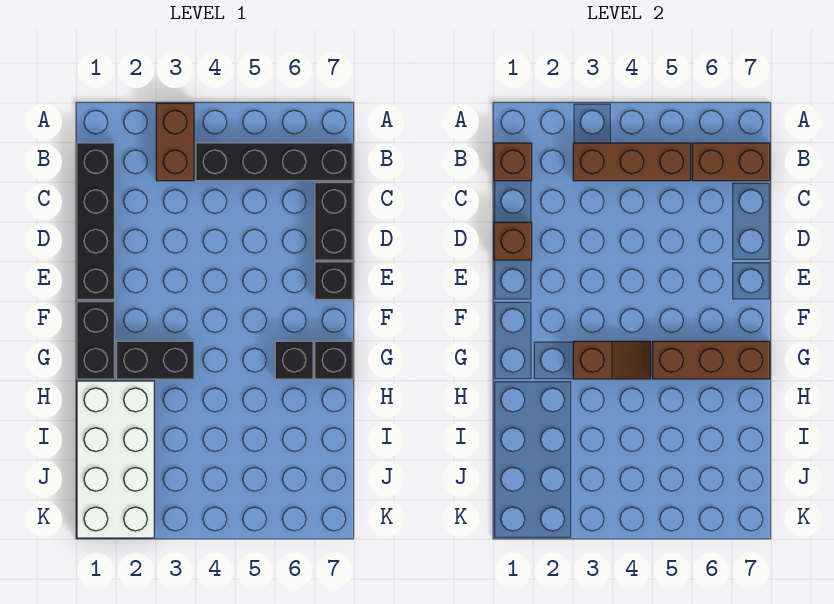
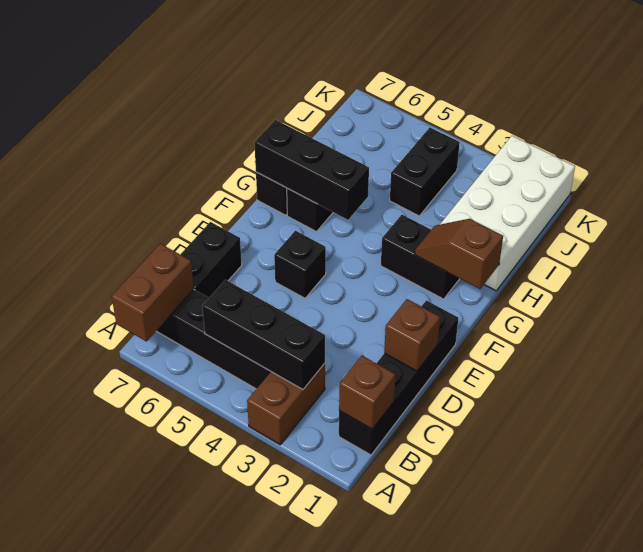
brown brick B3:B5 level 2 -> black brick B3:B5 level 2
brown brick B6:B7 level 2 -> brown brick A7:B7 level 2
black brick E7 level 1 -> black brick E5 level 1
black brick F1:G1 level 1 -> black brick I4:J4 level 1
brown slope G3:G4 level 2 top 3 -> brown slope G1:G2 level 2 top 1
brown brick G5:G7 level 2 -> black brick G5:G7 level 2

